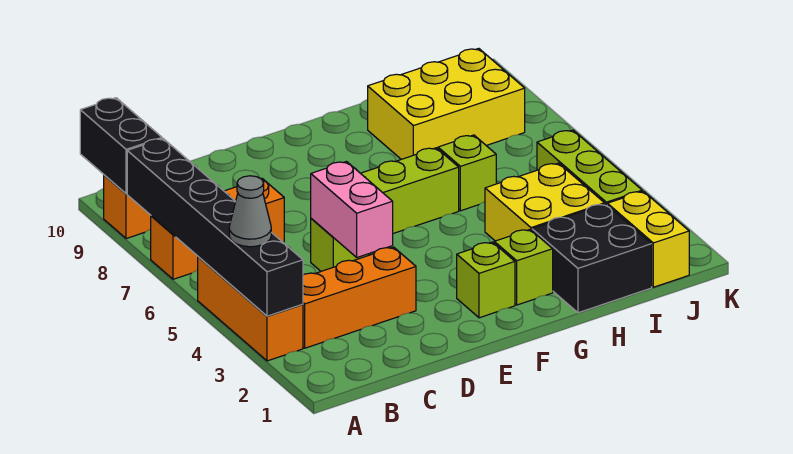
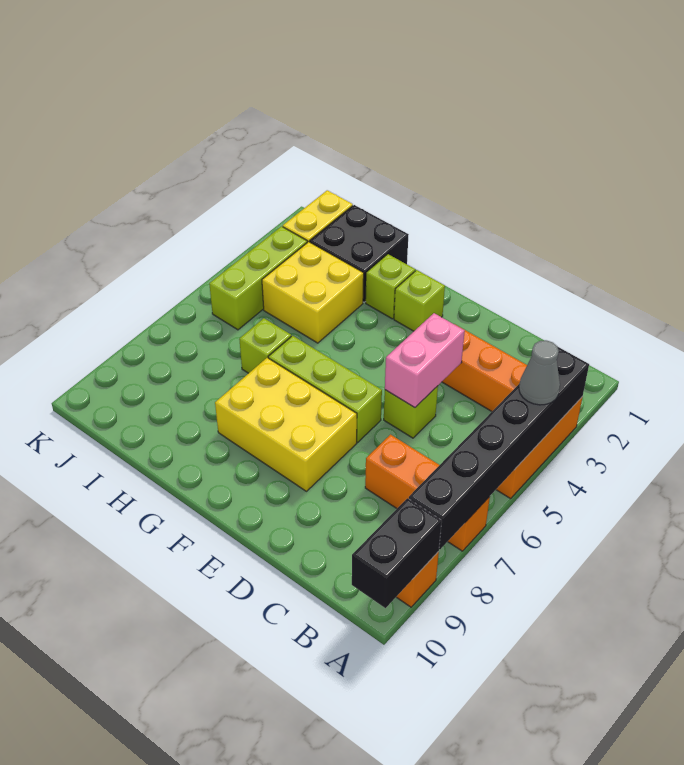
yellow brick H8:J9 level 1 -> yellow brick E7:G8 level 1

